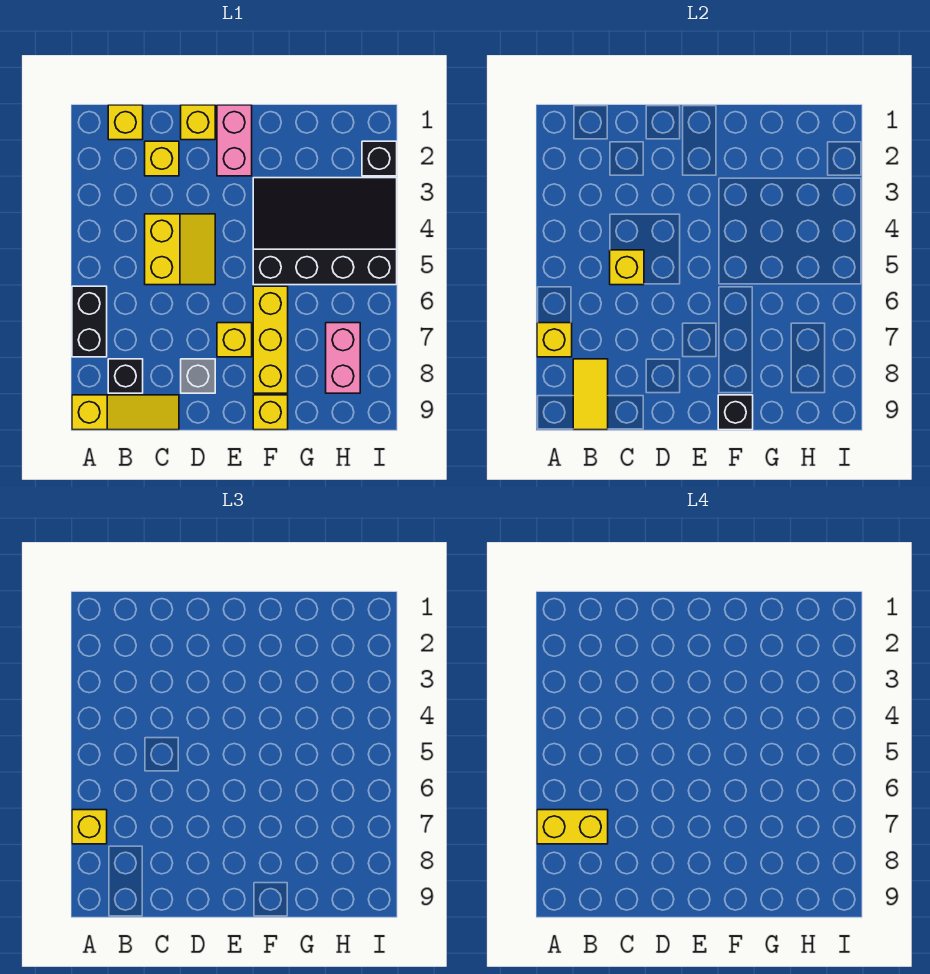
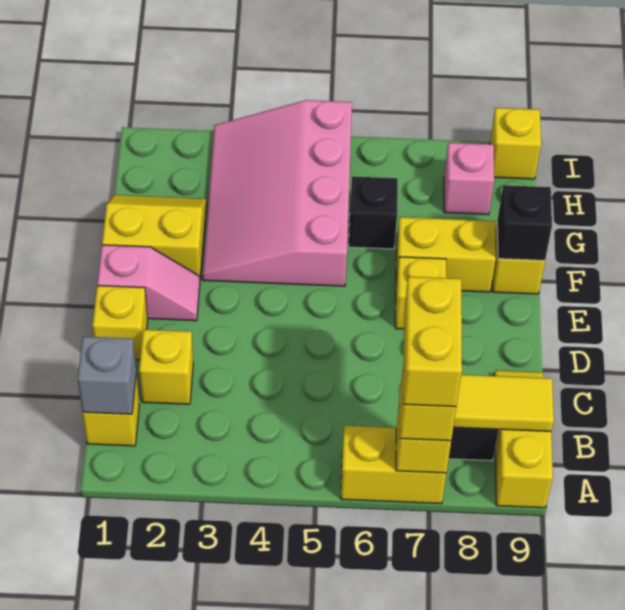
black brick A6:A7 level 1 -> yellow brick A6:A7 level 1
yellow slope C4:D5 level 1 top C -> yellow slope F1:G2 level 1 top F
yellow brick C5 level 2 -> yellow brick I9 level 1
grey brick D8 level 1 -> grey brick B1 level 2
pink brick E1:E2 level 1 -> pink slope E1:E2 level 1 top 1
black slope F3:I5 level 1 top 5 -> pink slope F3:I5 level 1 top 5
yellow brick F6:F8 level 1 -> yellow brick F7:F8 level 1
pink brick H7:H8 level 1 -> pink brick H8 level 1
black brick I2 level 1 -> black brick G6 level 1

